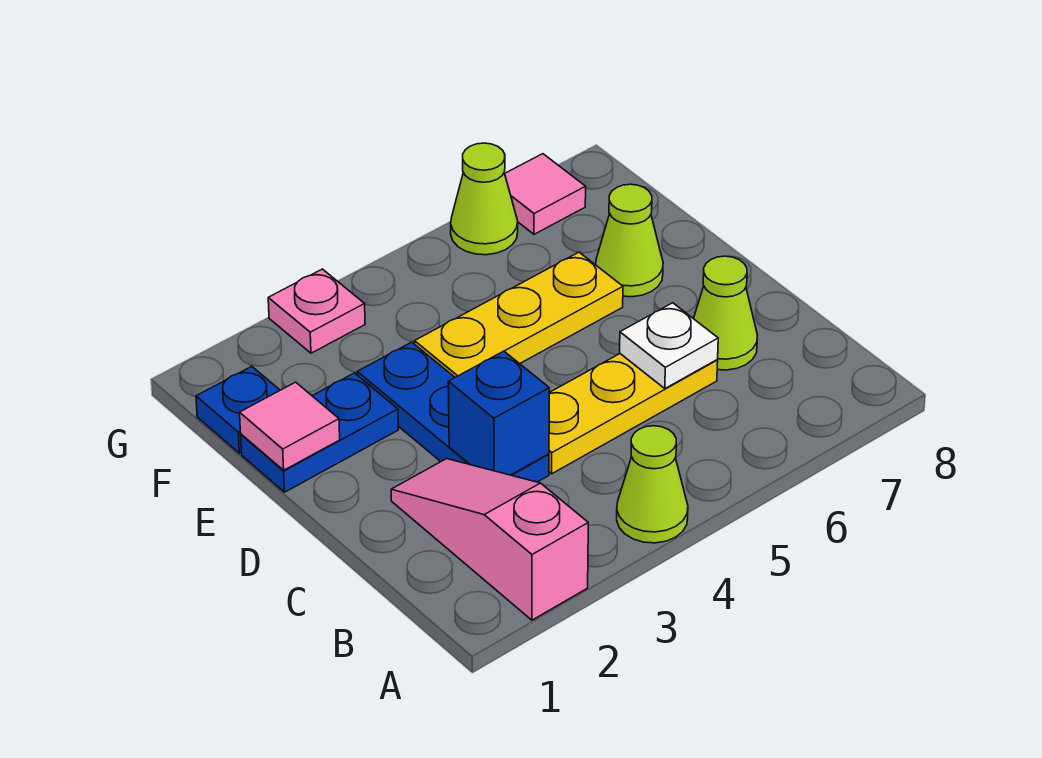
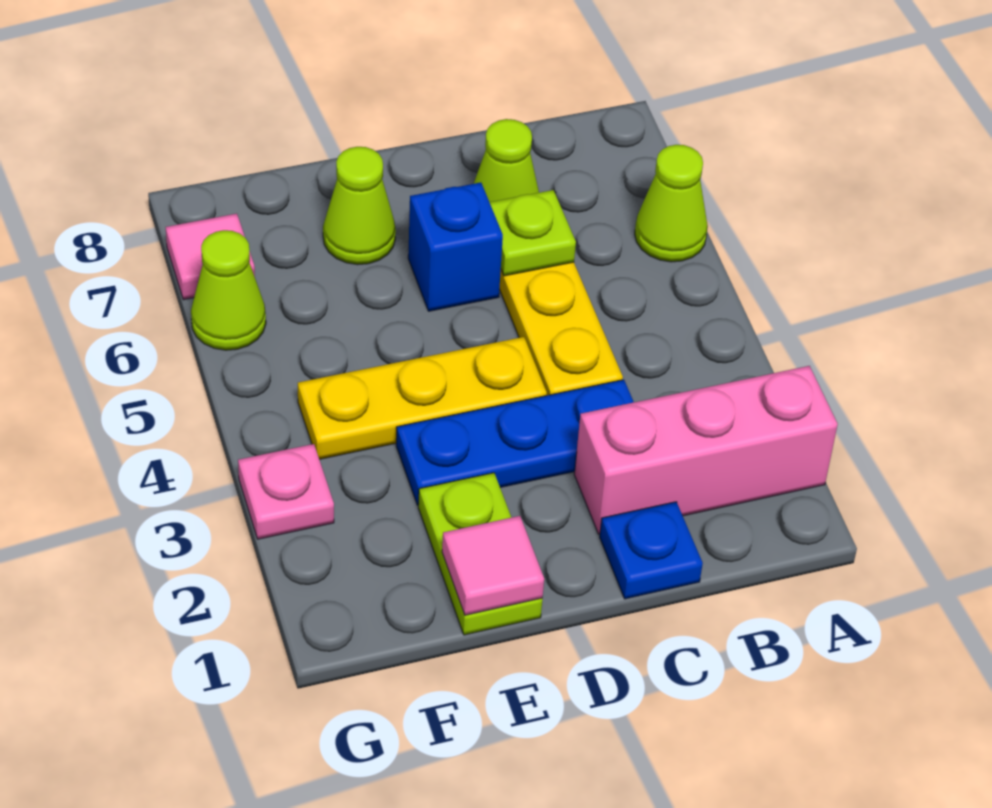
pink slope A2:C2 level 1 top A -> pink brick A2:C2 level 1
lime cone A4 level 1 -> lime cone A6 level 1
blue brick C3 level 2 -> blue brick D6 level 1
white plate C6 level 2 -> lime plate C6 level 2
blue plate E1:E2 level 1 -> lime plate E1:E2 level 1
yellow plate E4:E6 level 1 -> yellow plate D4:F4 level 1
blue plate F1 level 1 -> blue plate C1 level 1

